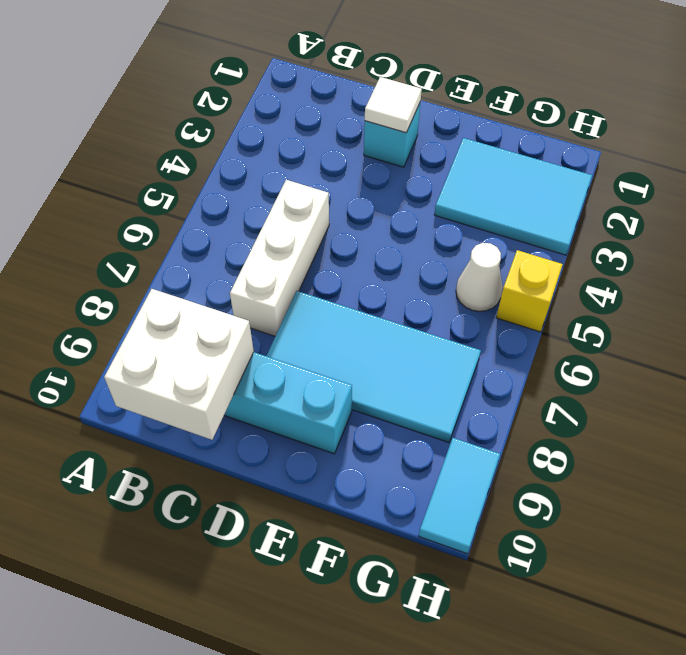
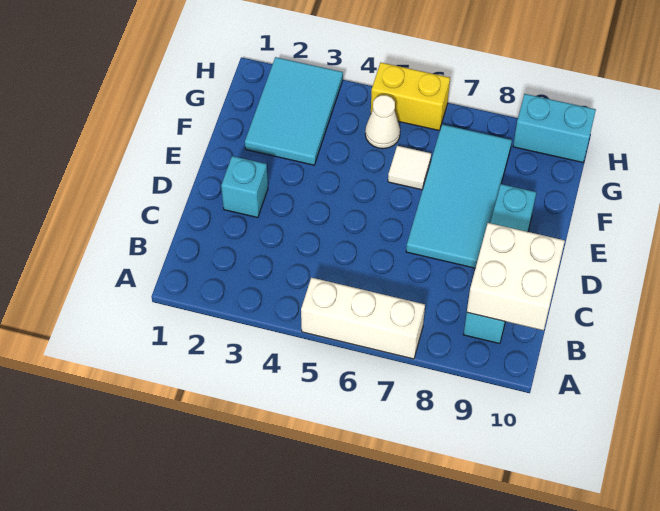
white brick C5:C7 level 1 -> white brick A5:A7 level 1
white tile D2 level 2 -> white tile F6 level 1
yellow brick H5 level 1 -> yellow brick H5:H6 level 1
cyan tile H9:H10 level 1 -> cyan brick H9:H10 level 1

